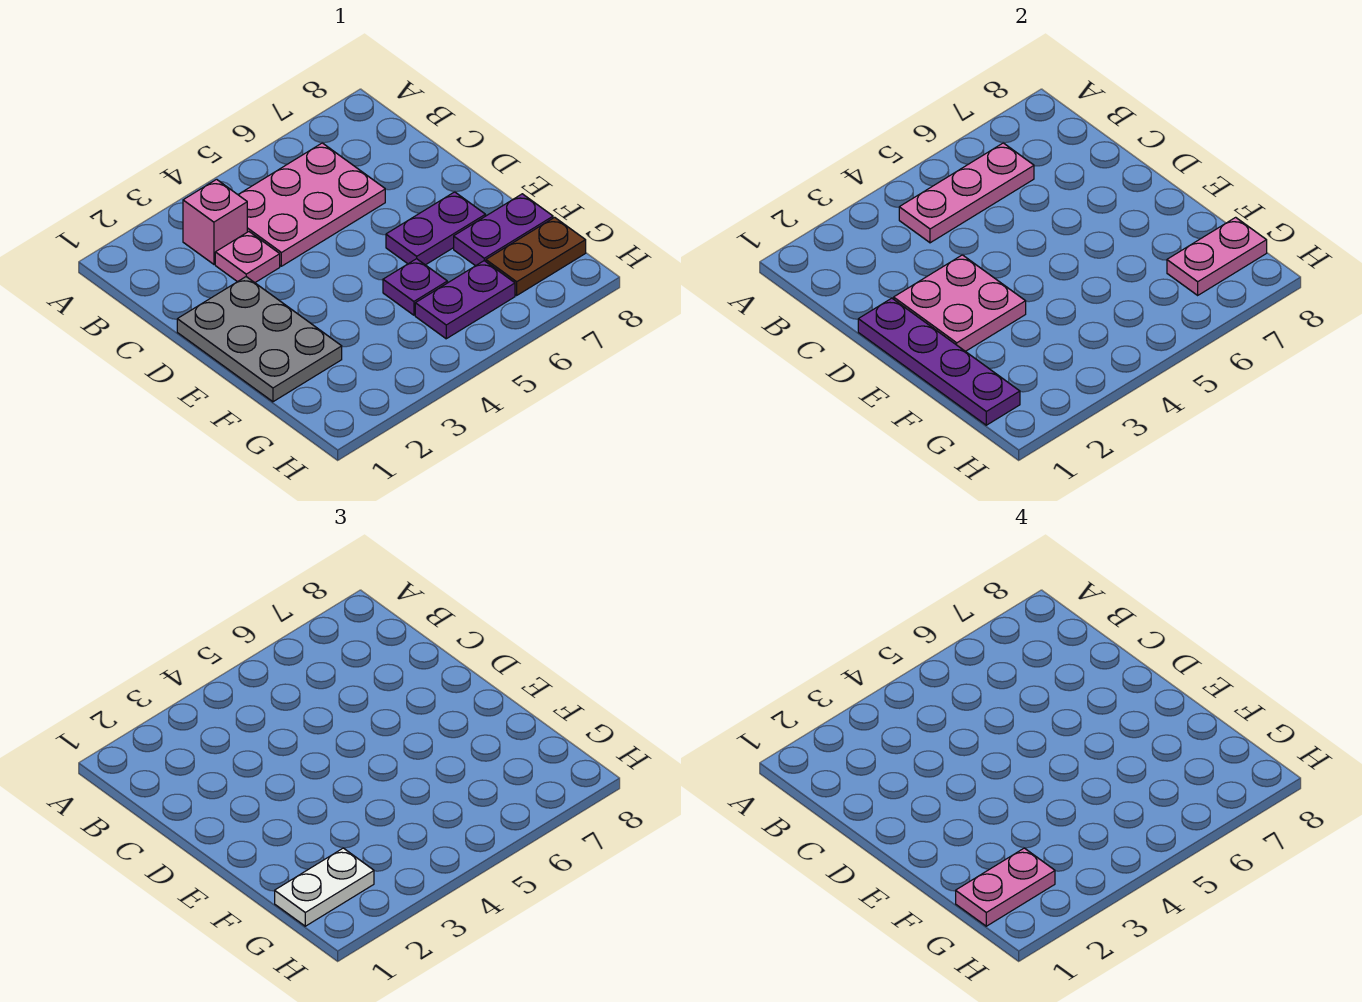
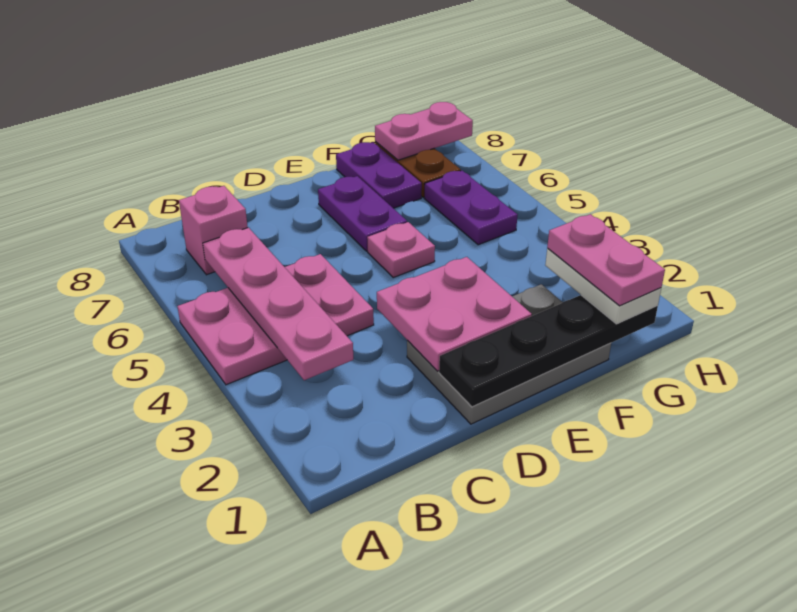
pink brick B3 level 1 -> pink brick B7 level 1
pink plate B4:C6 level 1 -> pink plate A4:C5 level 1
pink plate B4:B6 level 2 -> pink plate B3:B6 level 2
pink plate C3 level 1 -> pink plate E5 level 1
purple plate D1:G1 level 2 -> black plate D1:G1 level 2
purple plate F5 level 1 -> none
pink plate G7:G8 level 2 -> pink plate G8:H8 level 2

